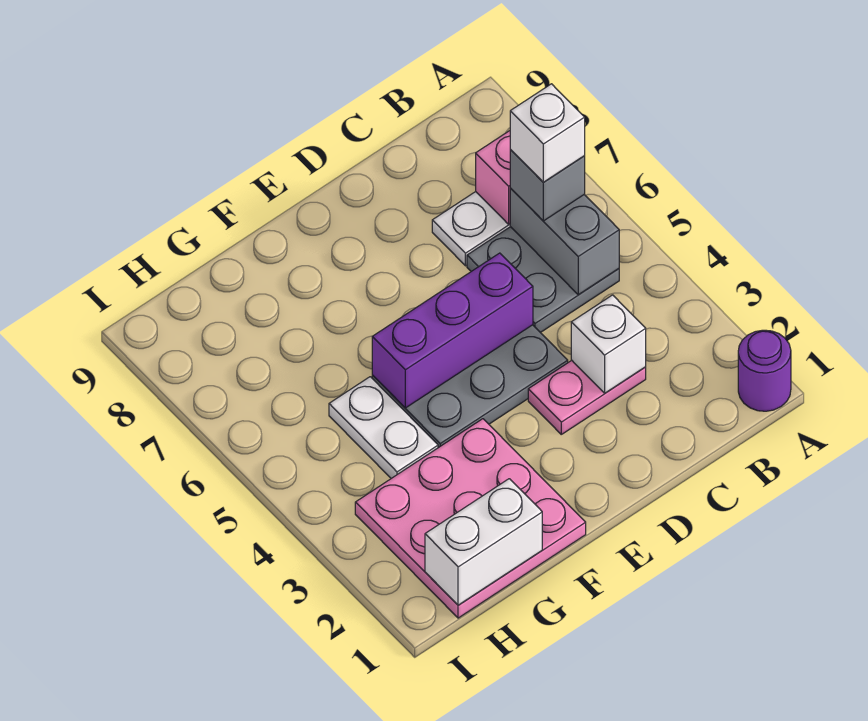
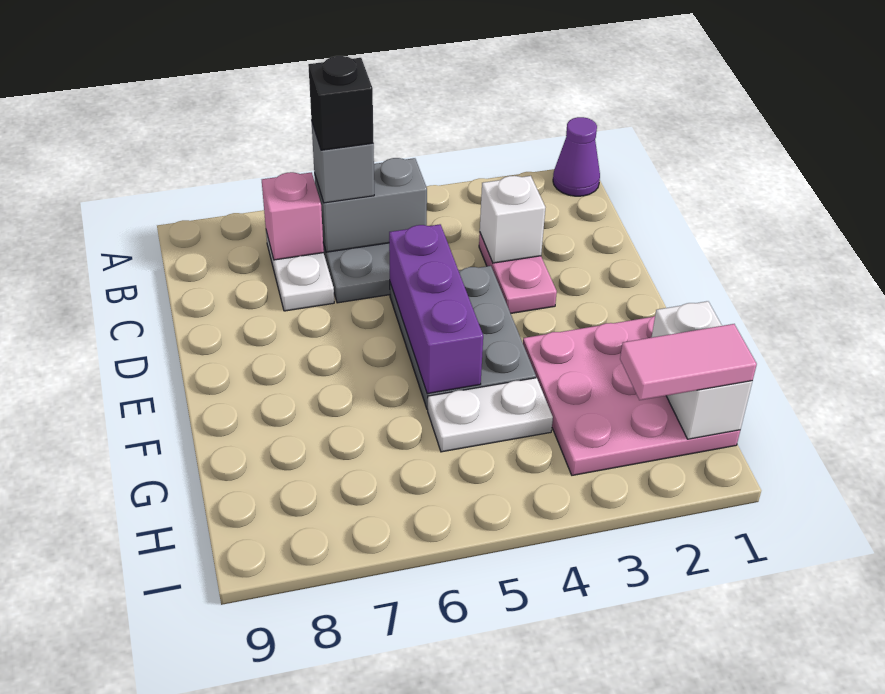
purple round brick A1 level 1 -> purple cone A1 level 1
white brick B6 level 4 -> black brick B6 level 4
none -> pink tile H1:H2 level 3

